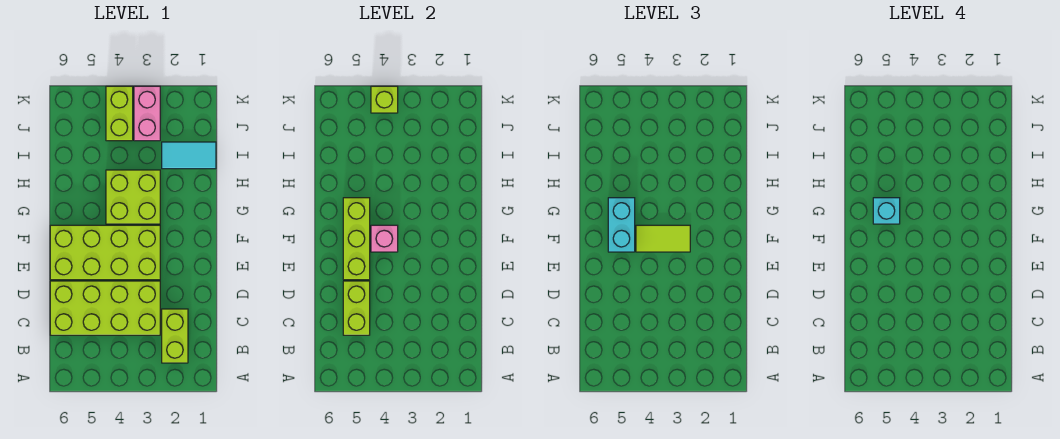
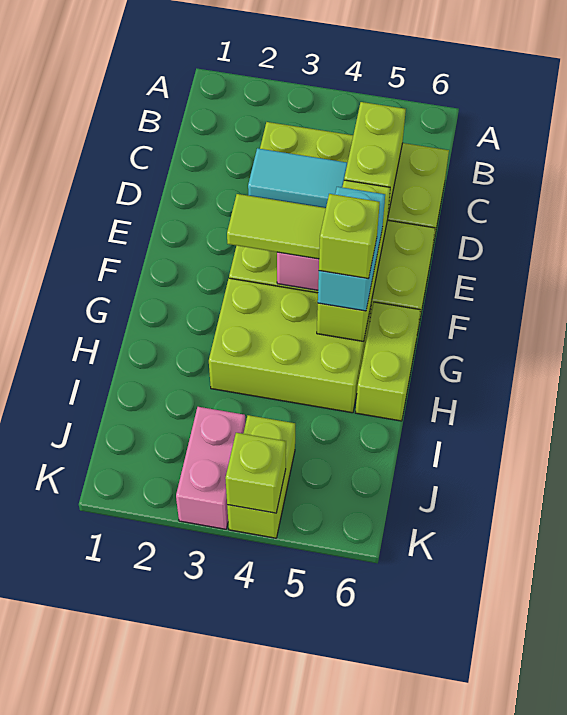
lime brick B2:C2 level 1 -> lime brick G6:H6 level 1
lime brick G3:H4 level 1 -> lime brick G3:H5 level 1
cyan brick G5 level 4 -> lime brick G5 level 4
cyan tile I1:I2 level 1 -> cyan tile D3:D4 level 2

